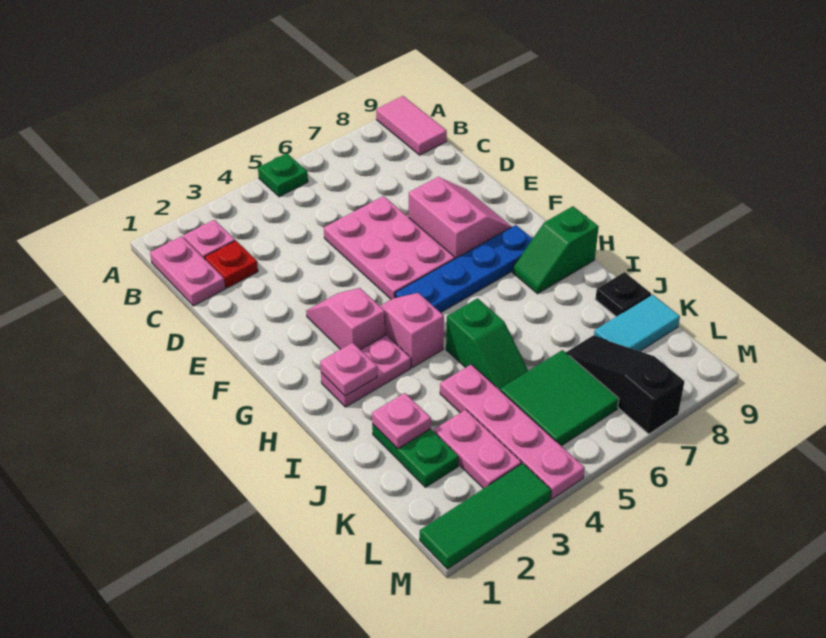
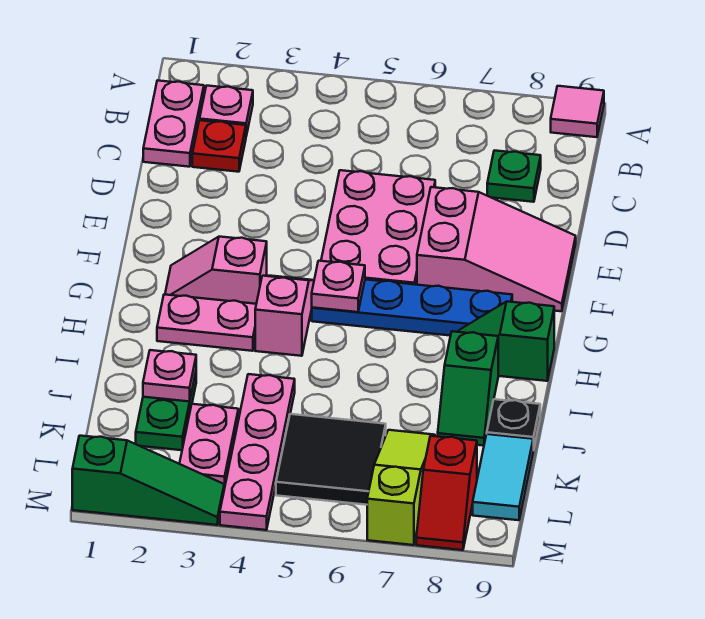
green plate A5 level 1 -> green plate C8 level 1
pink tile A9:B9 level 1 -> pink tile A9 level 1
pink slope E7:F8 level 1 top 7 -> pink slope E7:F9 level 1 top 7
pink slope F3:G3 level 1 top G -> pink slope G2:G3 level 1 top 3
pink plate H2 level 2 -> pink plate G5 level 2
green slope I5:J5 level 1 top I -> green slope I8:J8 level 1 top I
green tile K5:L6 level 1 -> black tile K5:L6 level 1
black slope K7:M7 level 1 top M -> lime slope K7:M7 level 1 top M
cyan tile K8:K9 level 1 -> cyan tile K9:L9 level 1
none -> red slope L8:M8 level 1 top L
green tile M1:M3 level 1 -> green slope M1:M3 level 1 top 1

